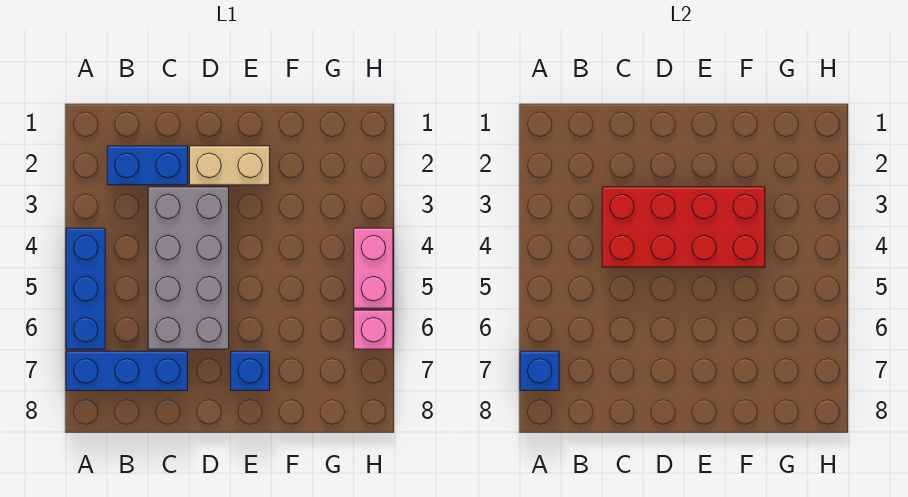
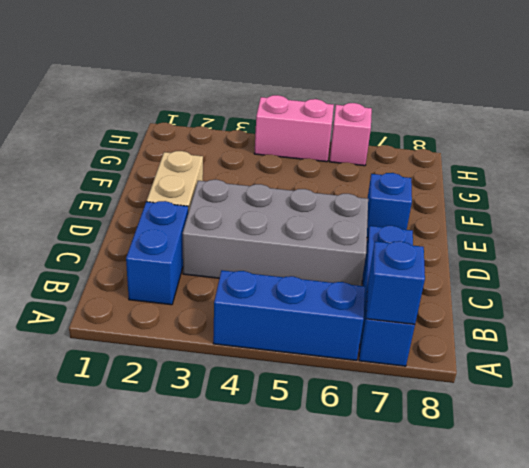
red brick C3:F4 level 2 -> none

